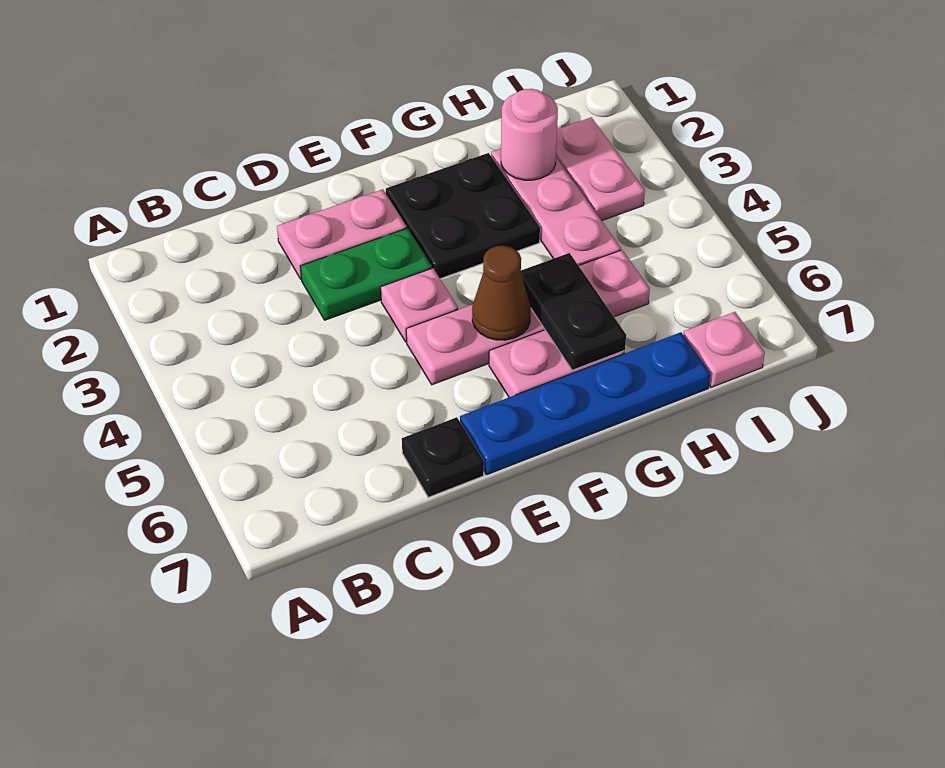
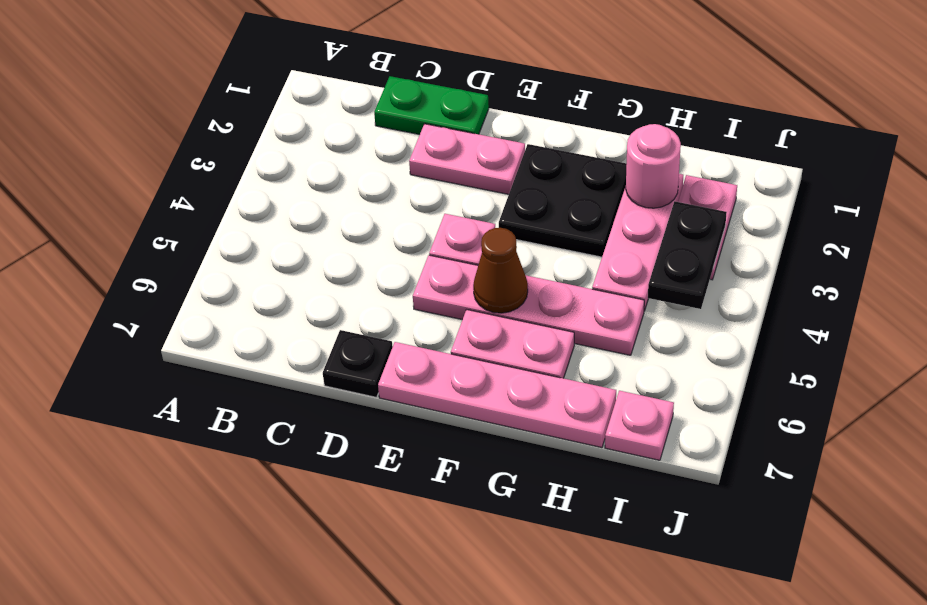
green plate D3:E3 level 1 -> green plate C1:D1 level 1
blue plate E7:H7 level 1 -> pink plate E7:H7 level 1
black plate G5:G6 level 2 -> black plate I3:I4 level 2

